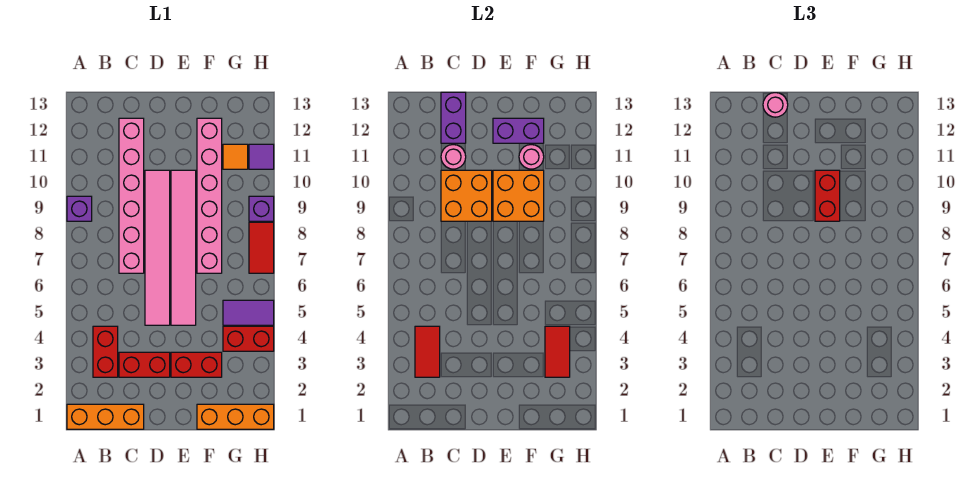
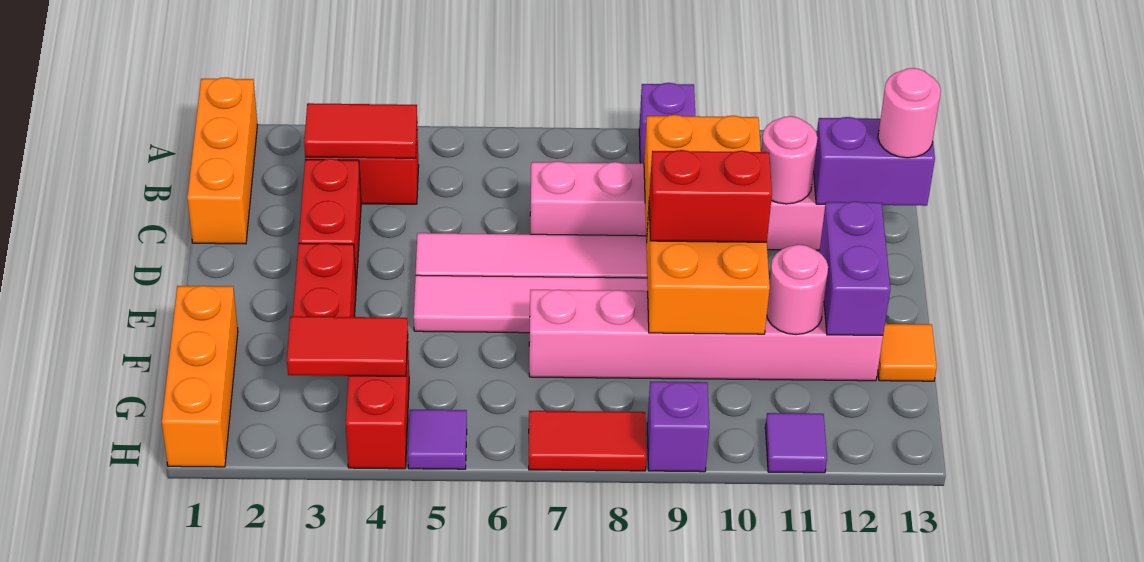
purple tile G5:H5 level 1 -> purple tile H5 level 1
orange tile G11 level 1 -> orange tile F13 level 1

